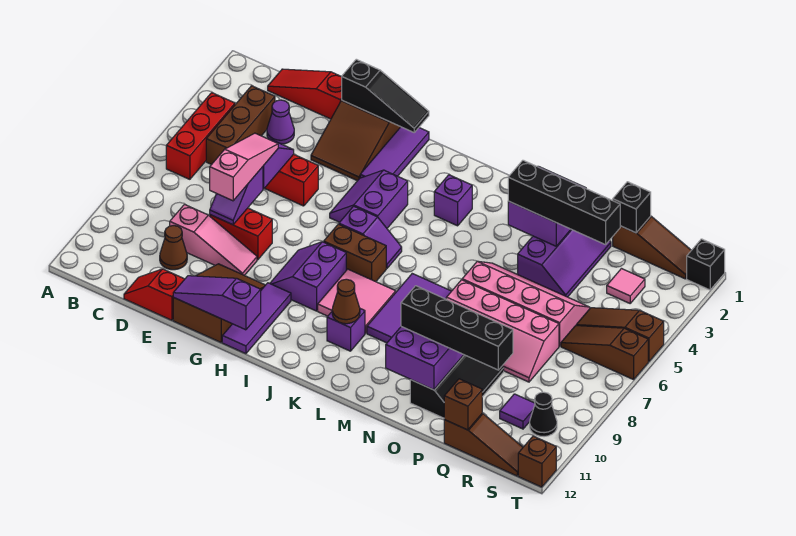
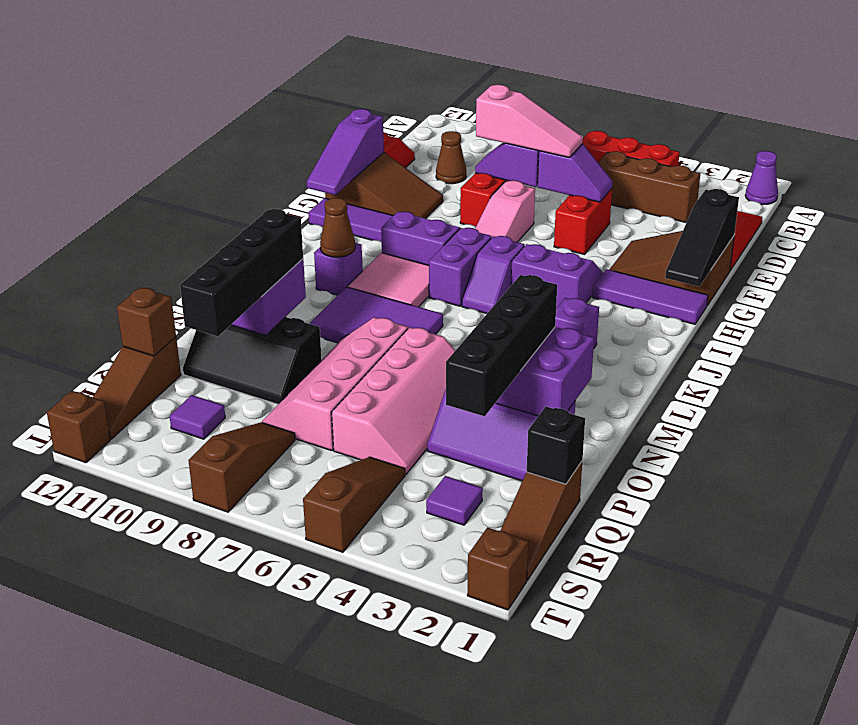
purple cone D3 level 1 -> purple cone A1 level 1
pink slope D9:F9 level 1 top D -> pink slope F7:H7 level 1 top F
purple slope F12:H12 level 2 top H -> purple slope F12:H12 level 2 top F
brown brick I7:J7 level 1 -> purple brick I7:J7 level 1
pink tile R3 level 1 -> purple tile R3 level 1
brown slope R6:T6 level 1 top T -> brown slope R8:T8 level 1 top T
black cone S10 level 1 -> none
black brick T1 level 1 -> brown brick T1 level 1

